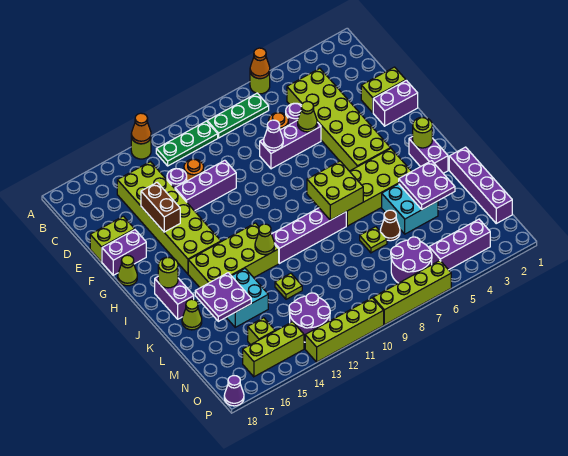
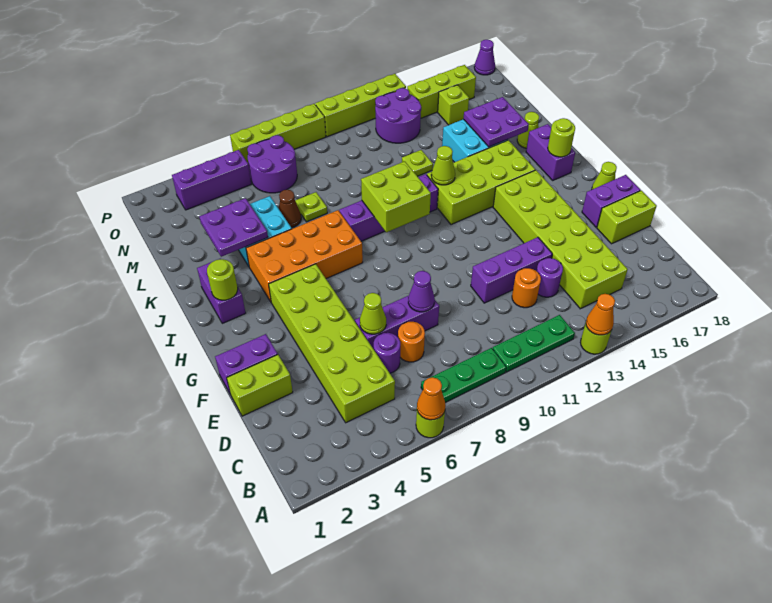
brown brick E15:F15 level 2 -> none
lime brick I4:J7 level 1 -> orange brick I4:J7 level 1
lime brick I7:J8 level 2 -> lime brick I9:J10 level 2
purple brick K1:N1 level 1 -> none

